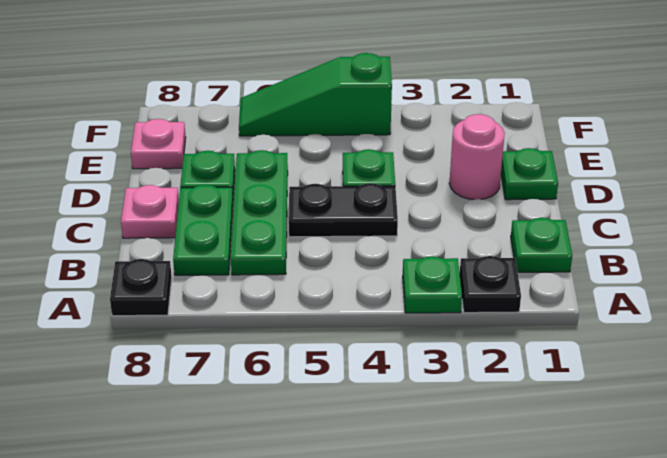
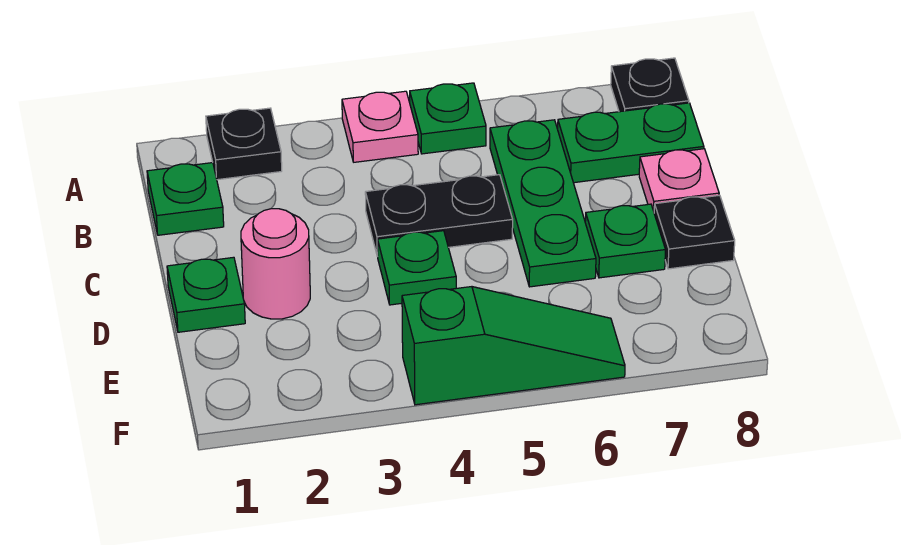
green plate A3 level 1 -> green plate A5 level 1
green plate B7:C7 level 1 -> green plate B7:B8 level 1
none -> black plate D8 level 1
pink plate E8 level 1 -> pink plate A4 level 1

